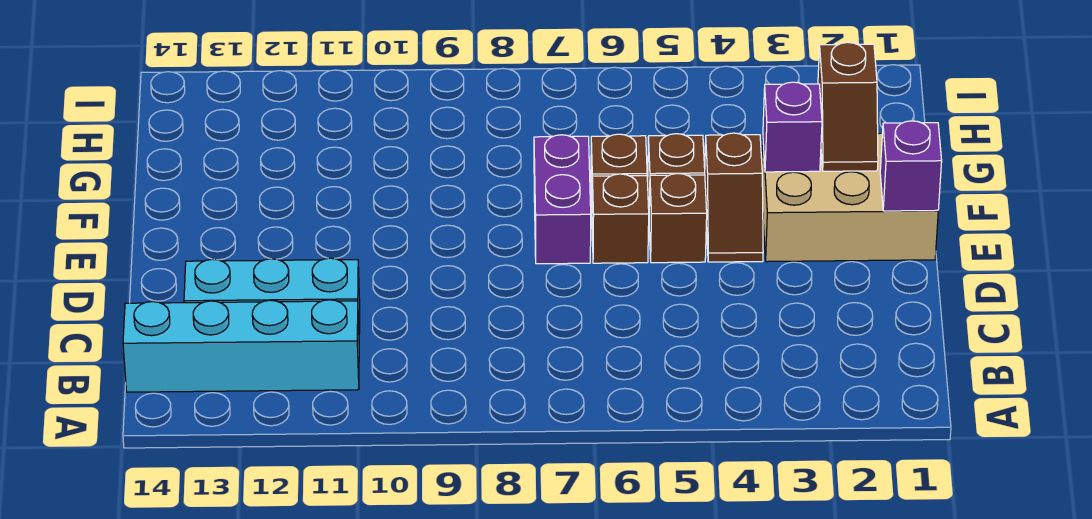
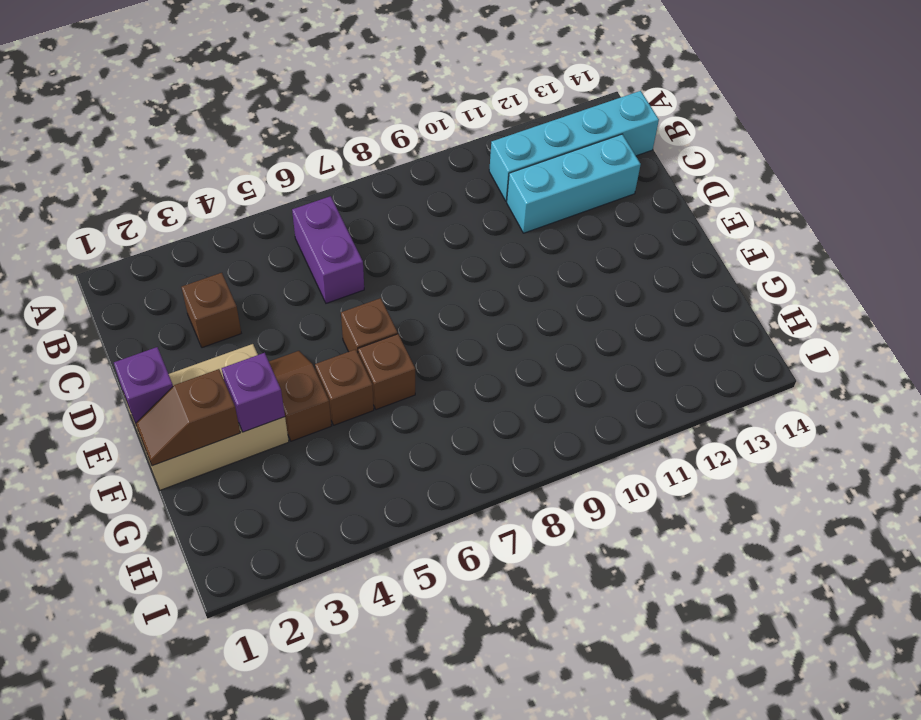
brown brick E5 level 1 -> brown brick C3 level 1
purple brick E7:F7 level 1 -> purple brick B6:C6 level 1
brown slope F2:G2 level 2 top G -> brown slope F1:F2 level 2 top 2

